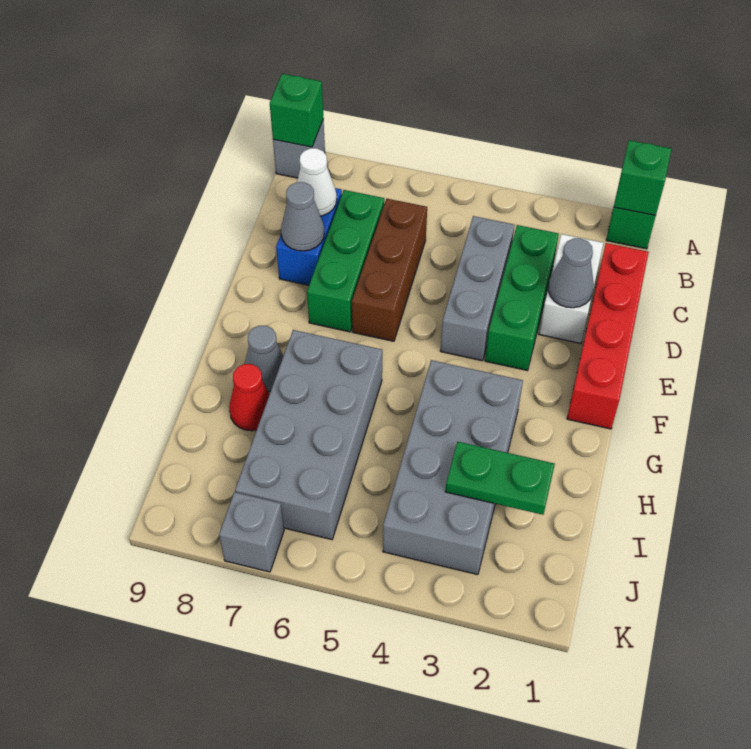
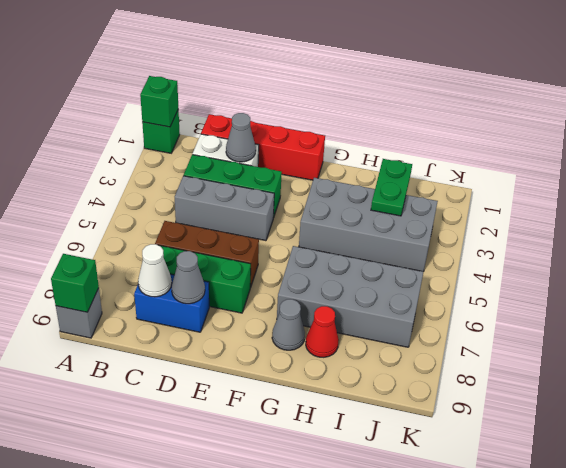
grey brick K7 level 1 -> none

